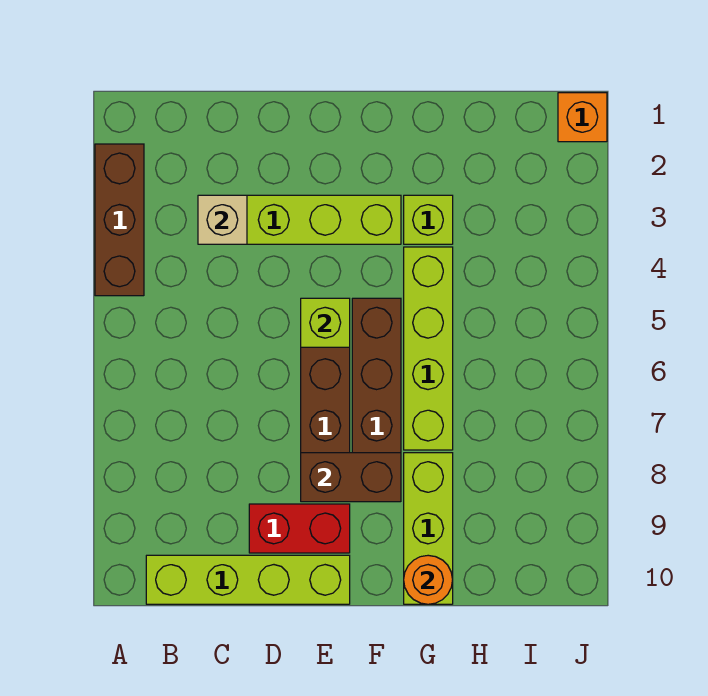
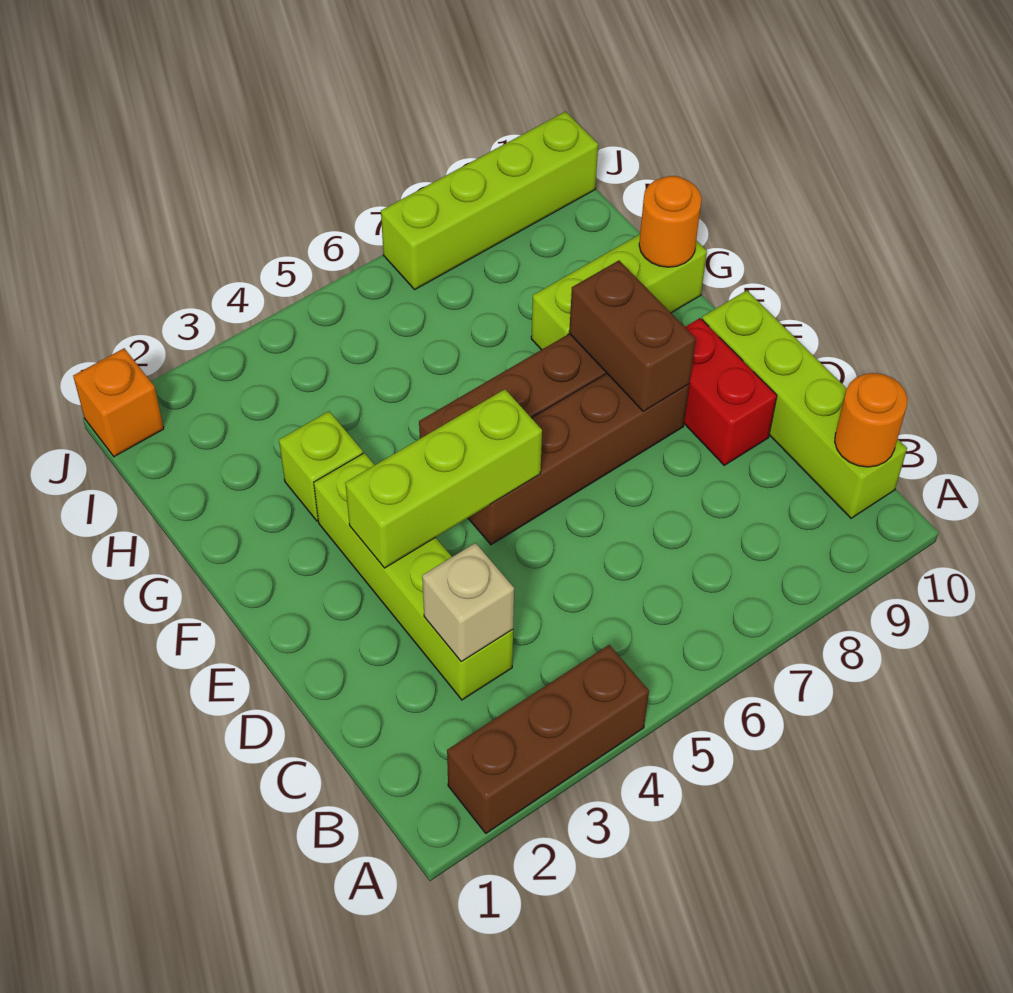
none -> orange round brick B10 level 2
lime brick E5 level 2 -> lime brick E3:E5 level 2
lime brick G4:G7 level 1 -> lime brick J7:J10 level 1

